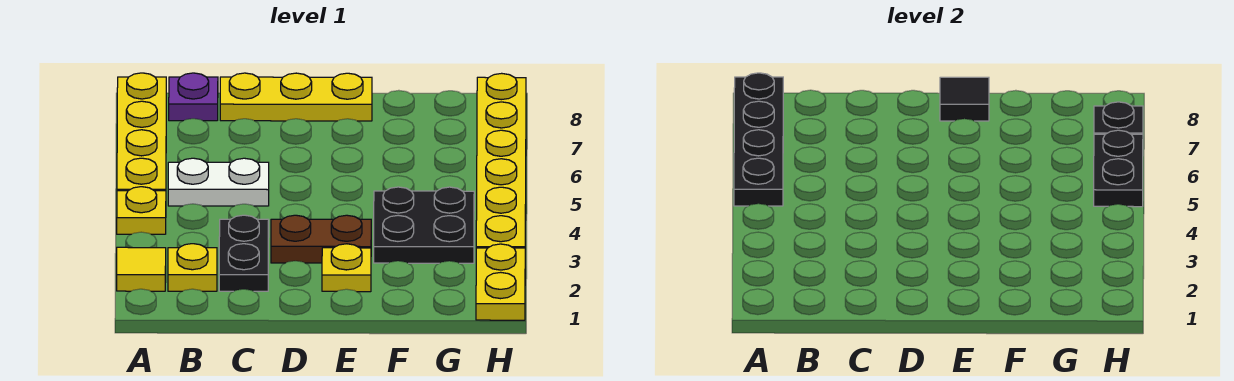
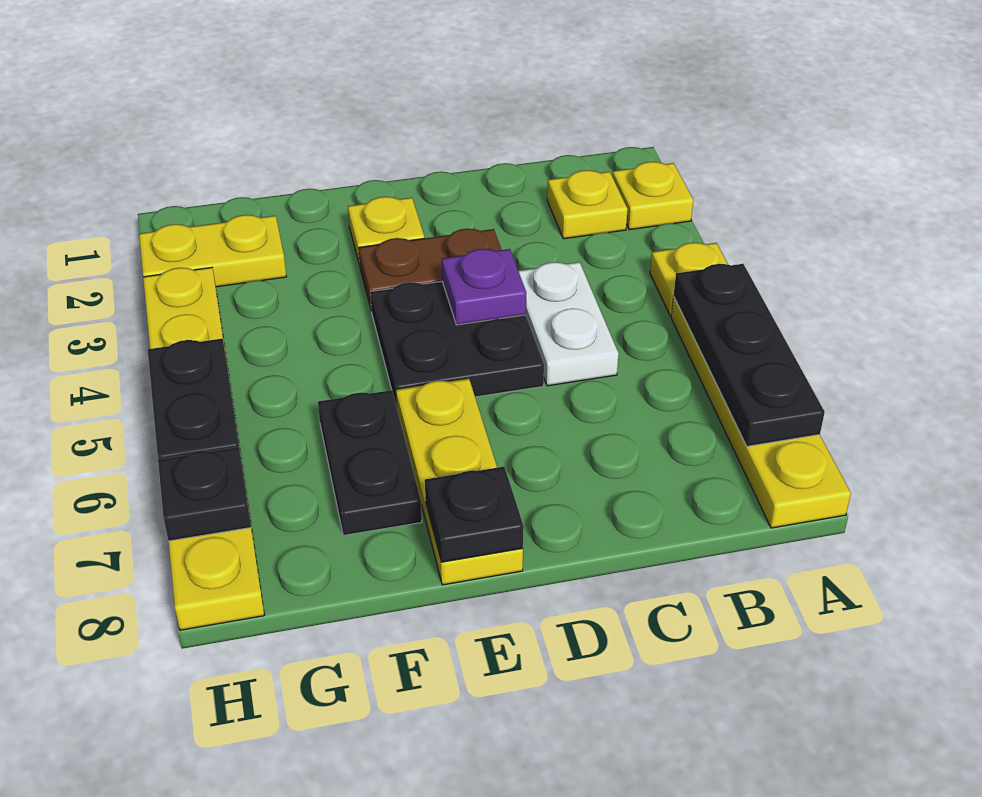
yellow tile A2 level 1 -> yellow plate A2 level 1
black plate A5:A8 level 2 -> black plate A5:A7 level 2
white plate B5:C5 level 1 -> white plate C4:C5 level 1
purple plate B8 level 1 -> purple plate D4 level 2
black plate C2:C3 level 1 -> black plate F6:F7 level 1
yellow plate C8:E8 level 1 -> yellow plate E6:E8 level 1
black tile E8 level 2 -> black plate E8 level 2
black plate F3:G4 level 1 -> black plate D4:E5 level 1
yellow plate H1:H2 level 1 -> yellow plate G2:H2 level 1

